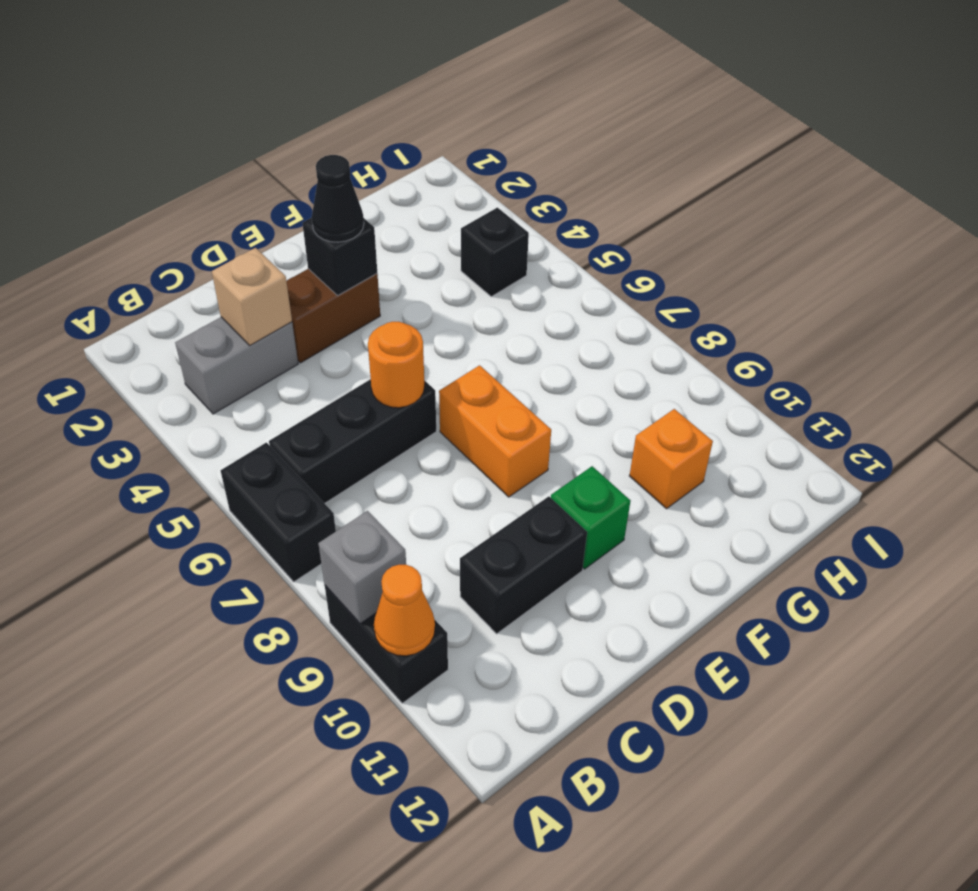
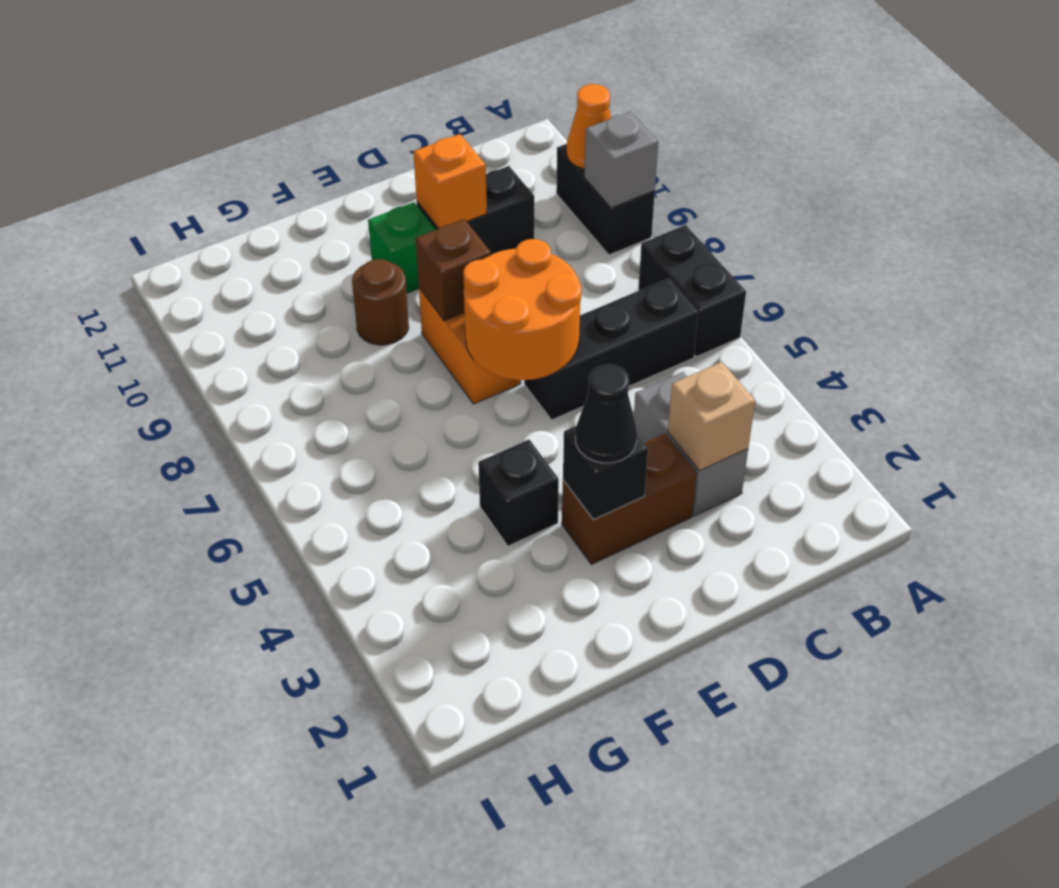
grey brick B3:C3 level 1 -> grey brick C3:C4 level 1
orange round brick D6 level 2 -> orange round brick D6:E7 level 2
none -> brown brick E8 level 2
none -> brown round brick F9 level 1
orange brick G10 level 1 -> orange brick D10 level 2
black brick H4 level 1 -> black brick F4 level 1

